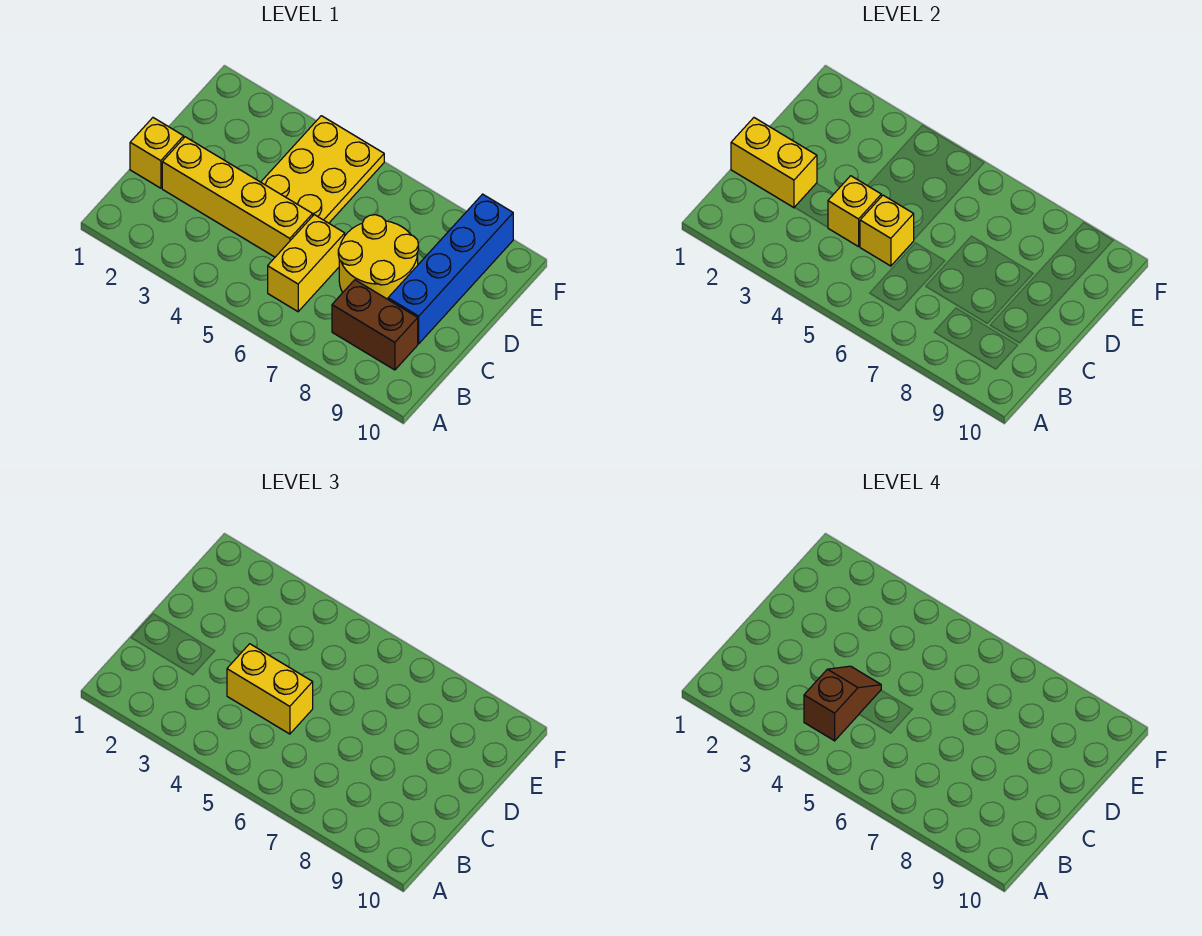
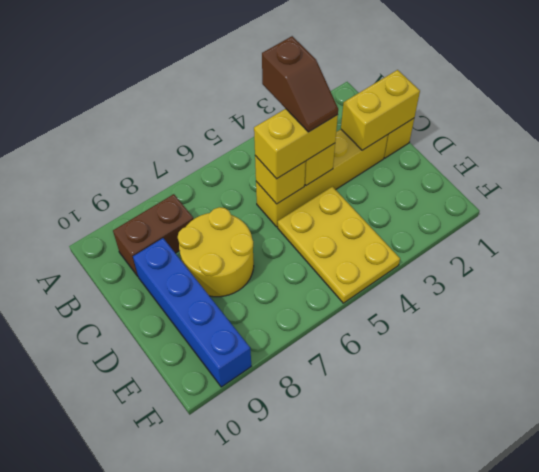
yellow brick B6:C6 level 1 -> none

